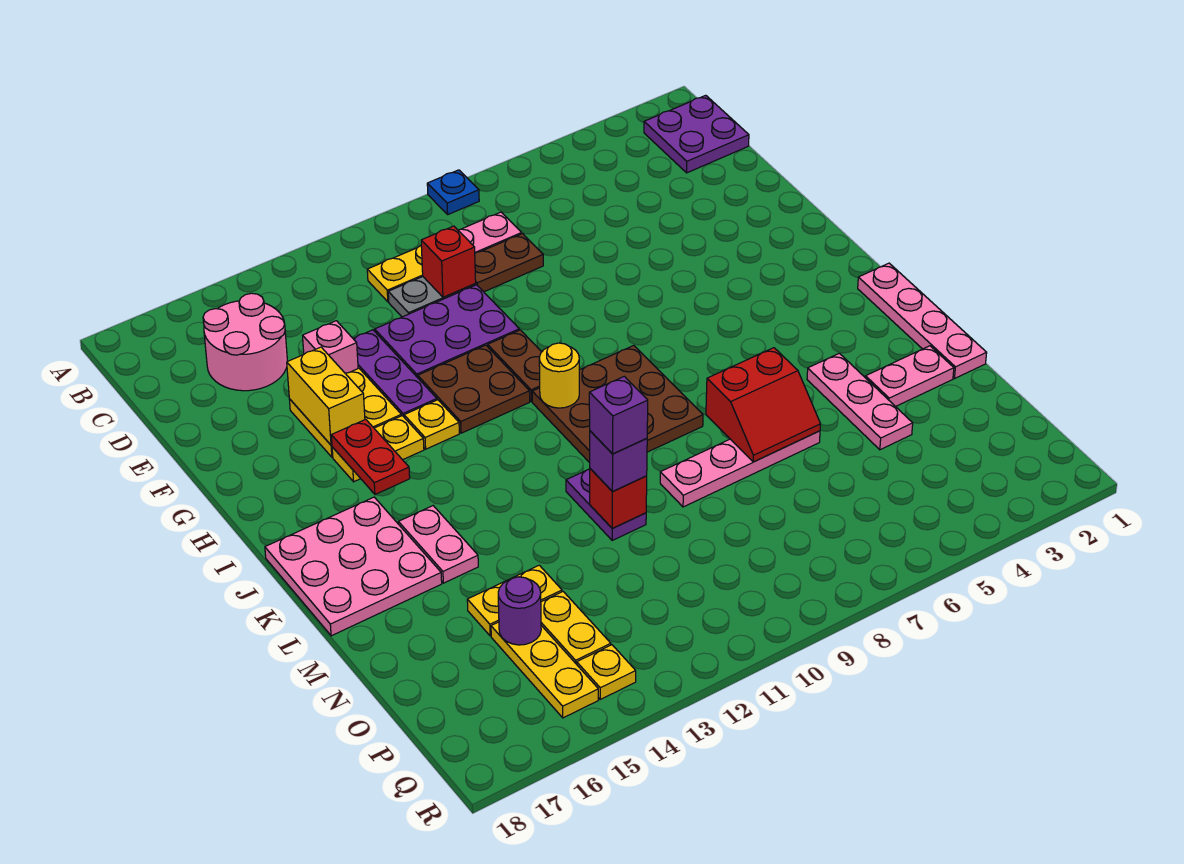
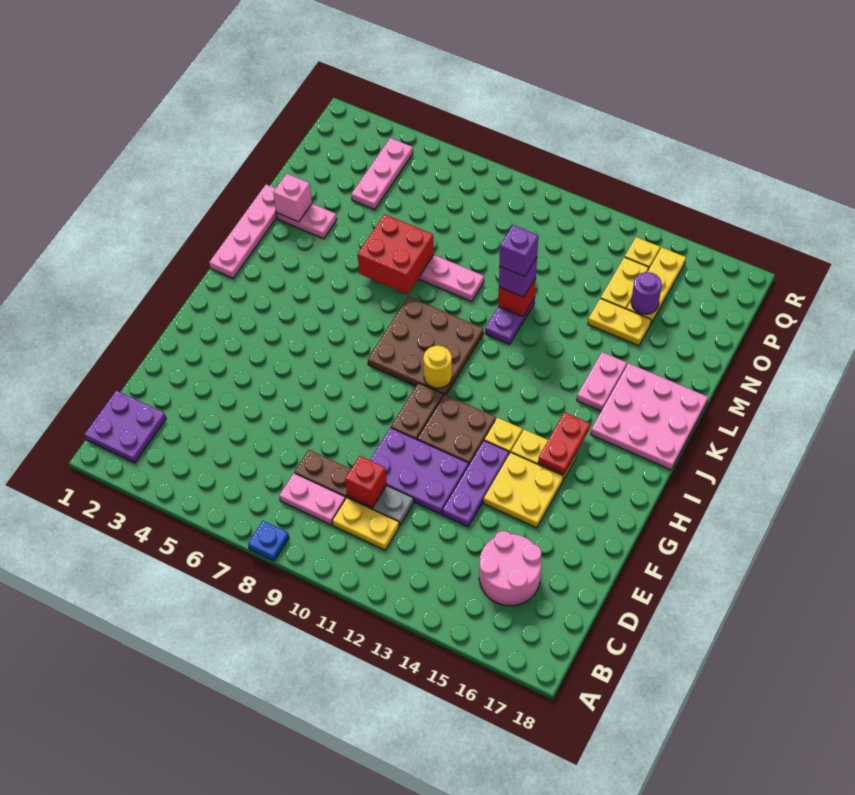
pink brick E14 level 1 -> pink brick M2 level 2
yellow brick F15:G15 level 2 -> none
pink plate L4:N4 level 1 -> pink plate O4:Q4 level 1
red slope L6:M7 level 2 top L -> red brick L6:M7 level 2

